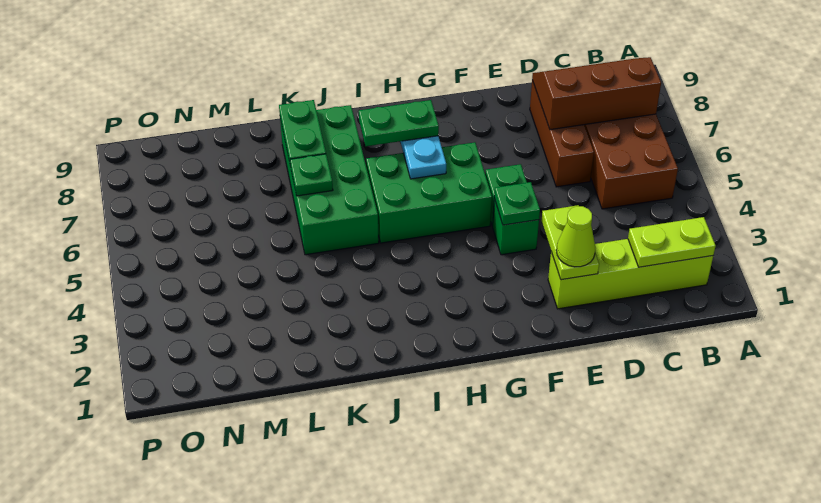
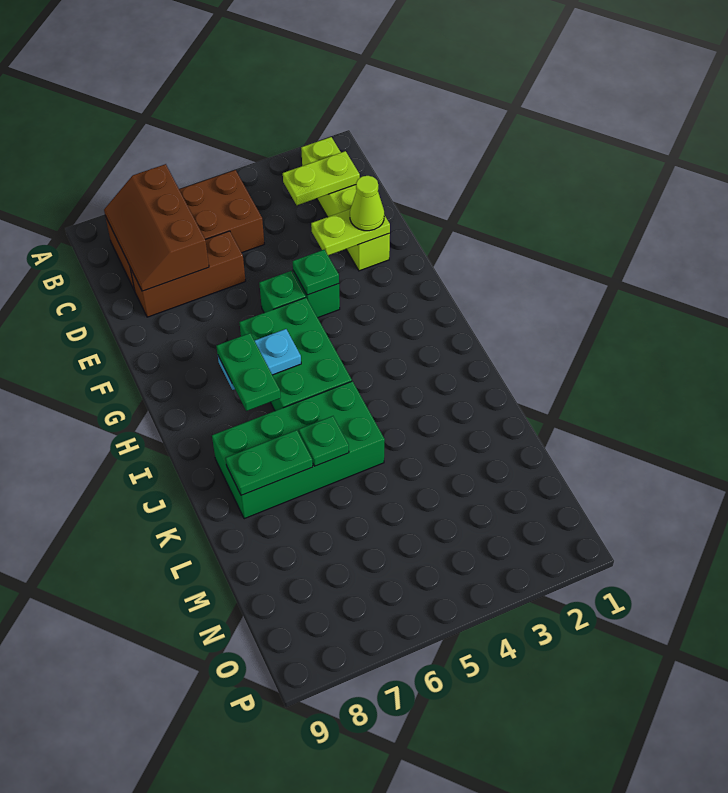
lime plate B2:C2 level 2 -> lime plate C2:C3 level 2

